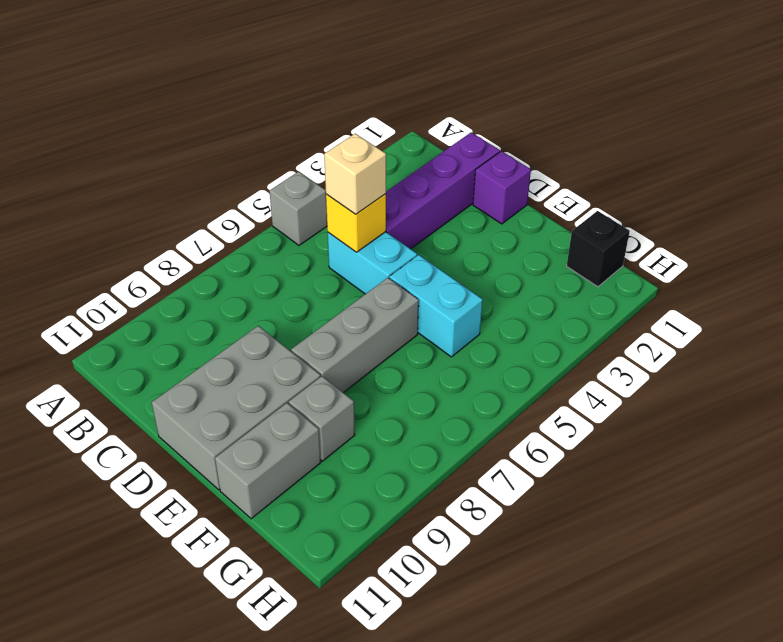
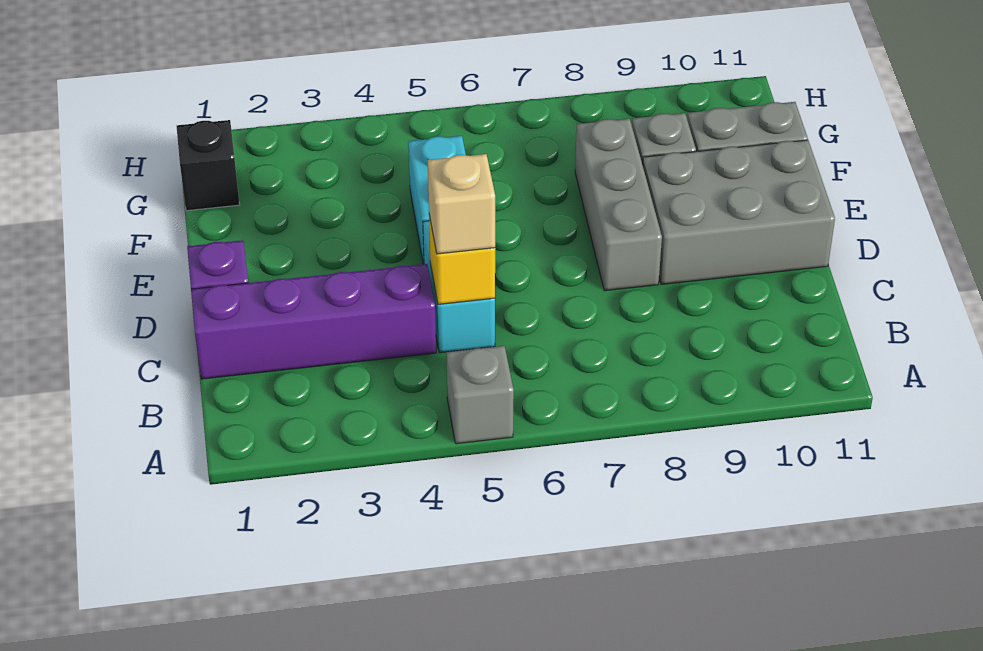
grey brick E6:E8 level 1 -> grey brick D8:F8 level 1

